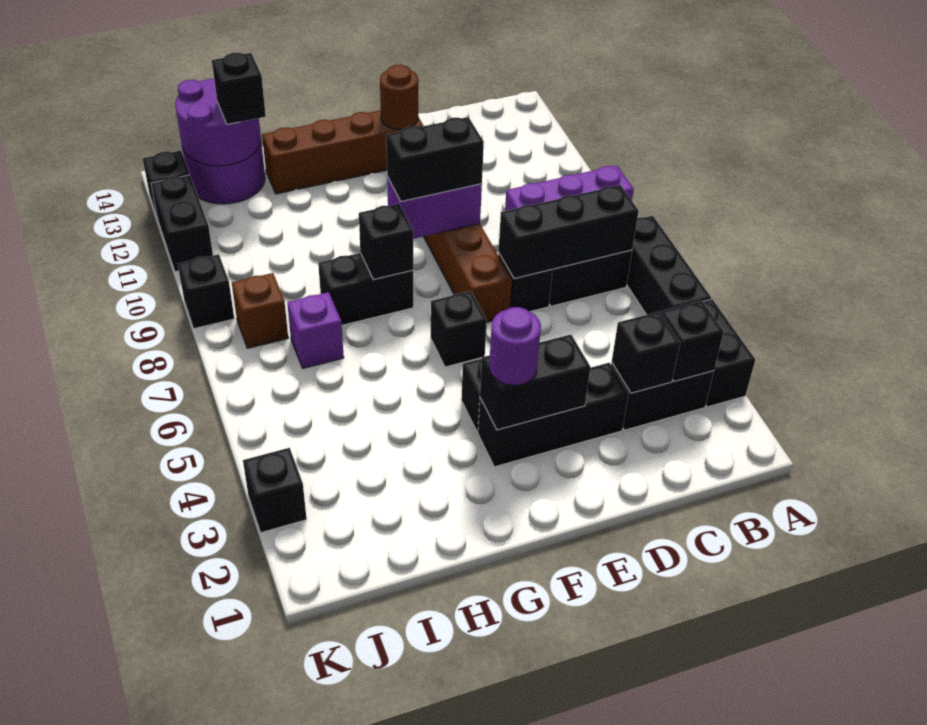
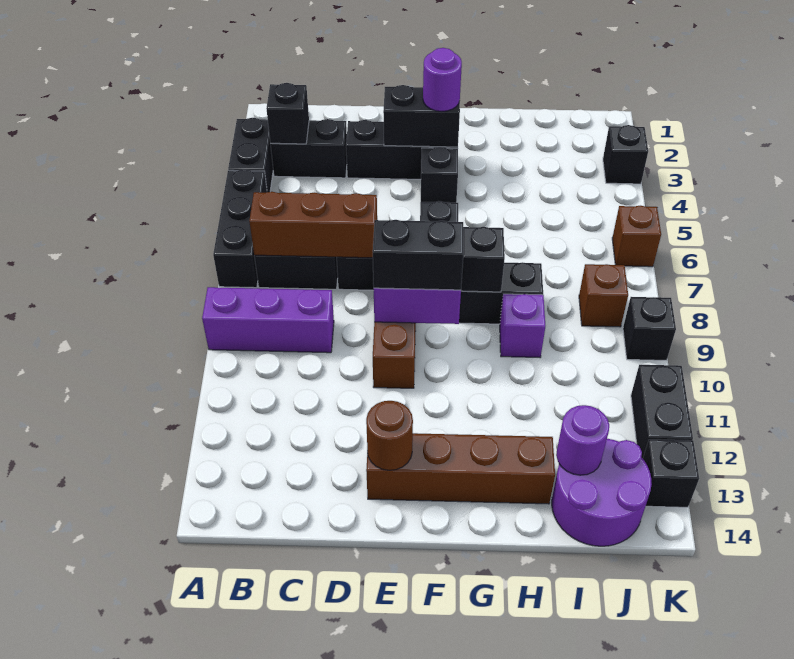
black brick B7:D7 level 2 -> brown brick B7:D7 level 2
black brick C3 level 2 -> none
purple brick I7 level 1 -> purple brick H9 level 1
purple round brick I13:J14 level 2 -> purple round brick I13 level 2
black brick I13 level 3 -> none
none -> brown brick K6 level 1

